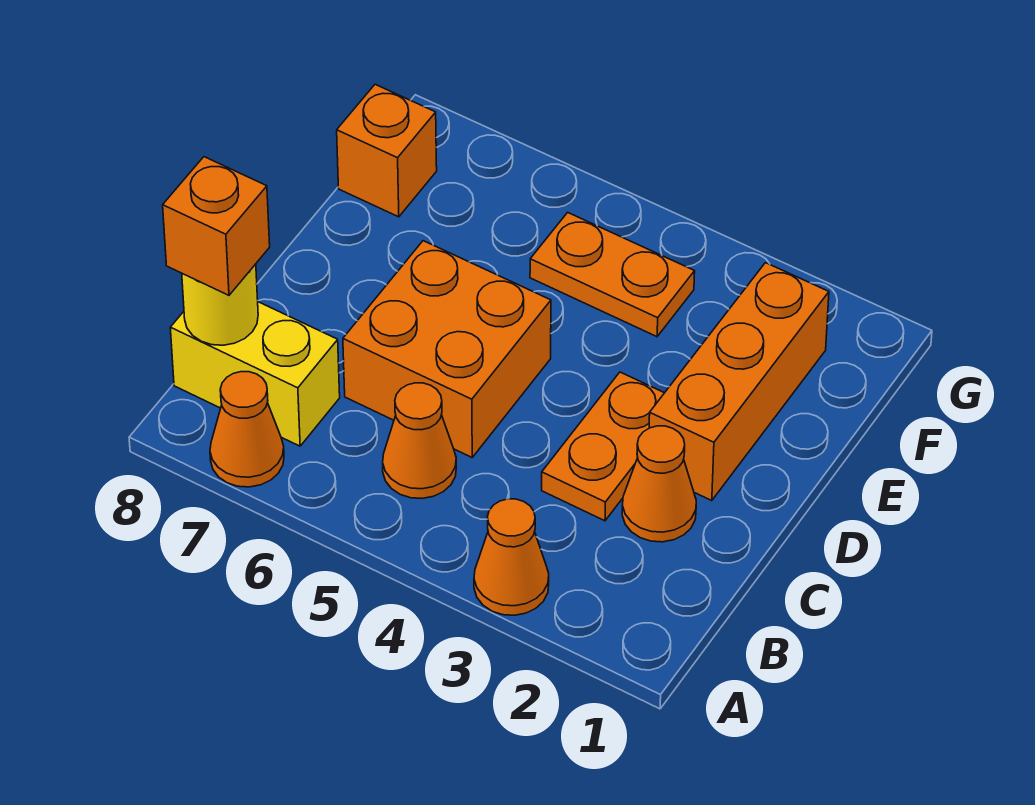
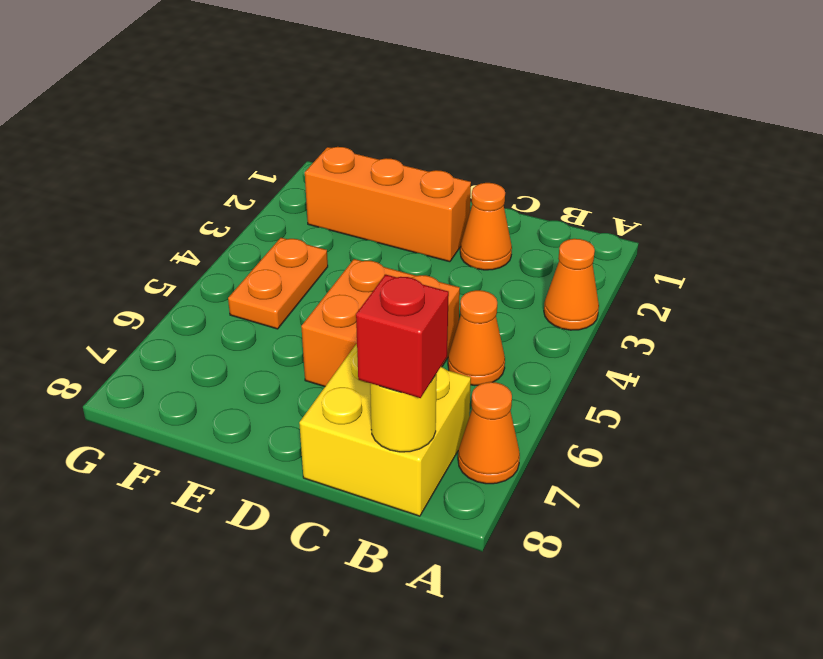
yellow brick B7:B8 level 1 -> yellow brick B7:C8 level 1
orange brick B8 level 3 -> red brick B8 level 3
orange plate C3:D3 level 1 -> none
orange brick F8 level 1 -> none

